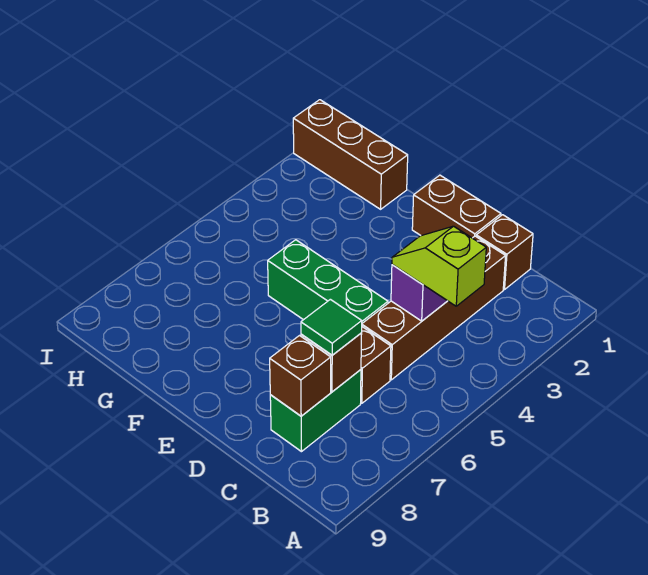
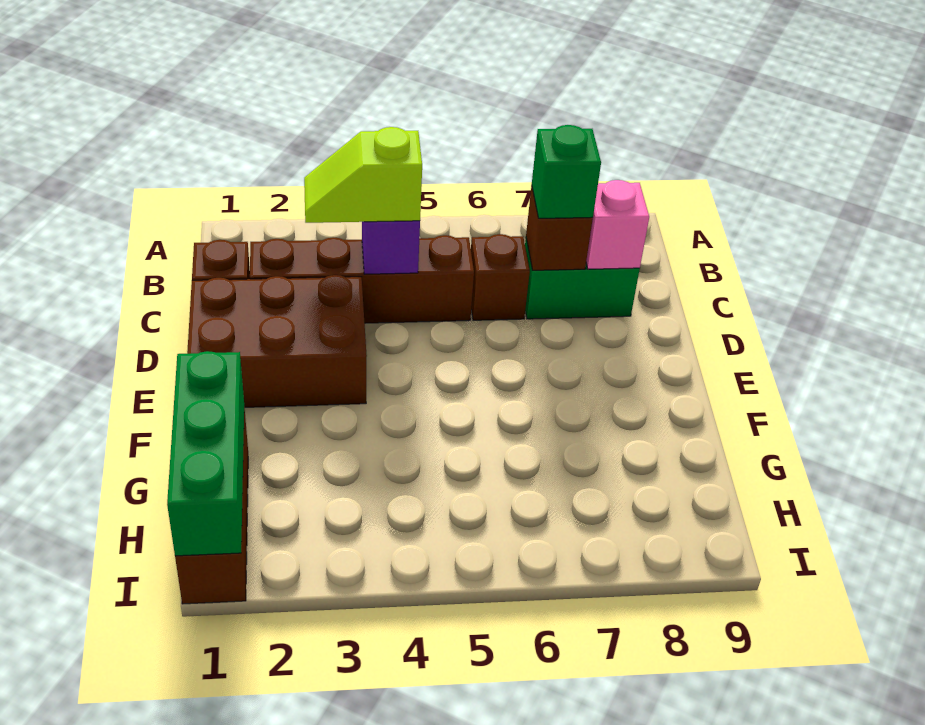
lime slope B4:C4 level 3 top B -> lime slope C3:C4 level 3 top 4
green tile C7 level 3 -> green brick C7 level 3
brown brick C8 level 2 -> pink brick C8 level 2
brown brick D1:E1 level 1 -> brown brick D1:E3 level 1
green brick D5:F5 level 1 -> green brick G1:I1 level 2

